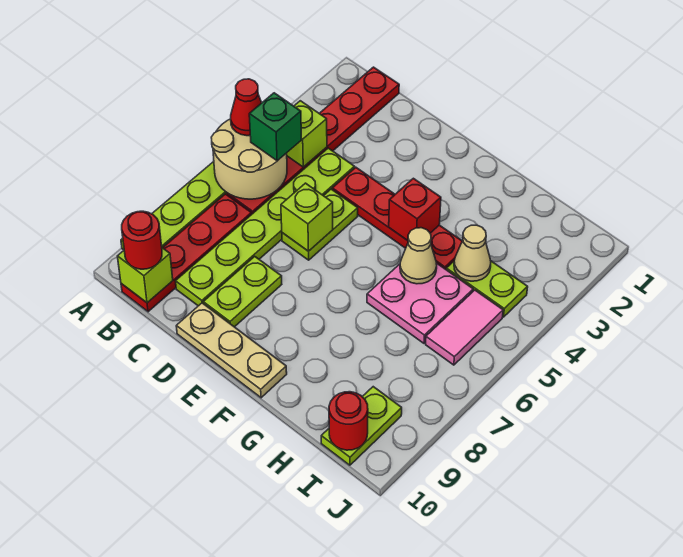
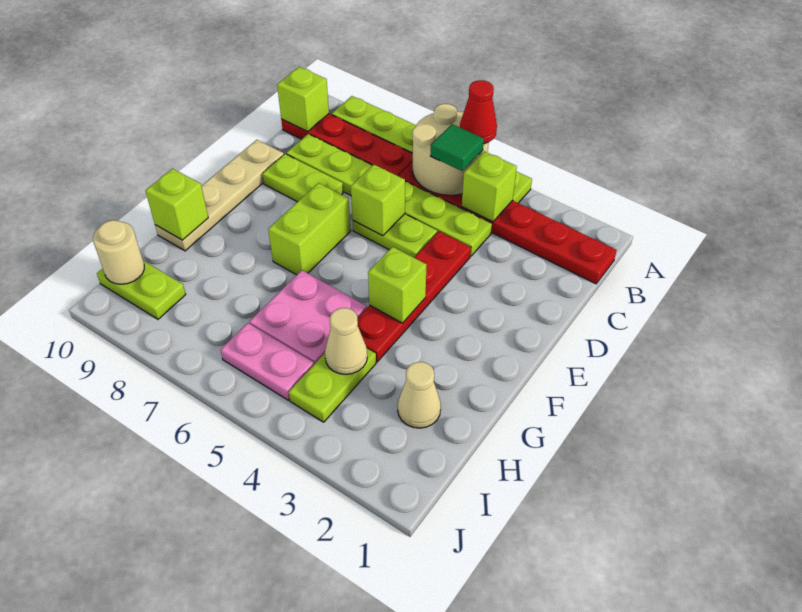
green brick B5 level 3 -> green tile B5 level 3
red round brick B10 level 3 -> none
tan plate D10:F10 level 1 -> tan plate D10:G10 level 1
none -> lime brick E7:F7 level 1
red brick F4 level 2 -> lime brick F4 level 2
tan cone G5 level 2 -> tan cone H2 level 1
none -> lime brick G10 level 2
pink tile I5:I6 level 1 -> pink plate I5:I6 level 1
red round brick I10 level 2 -> tan round brick I10 level 2

